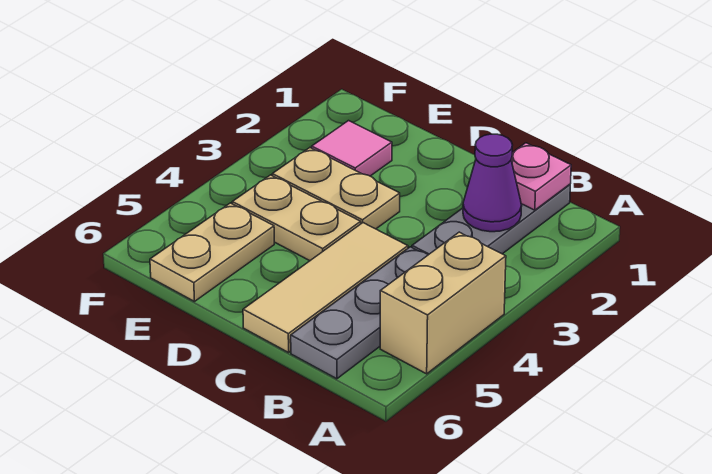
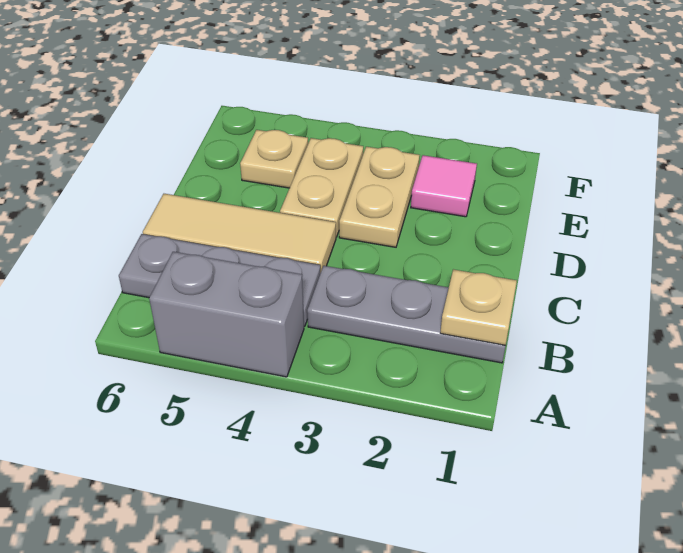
tan brick A4:A5 level 1 -> grey brick A4:A5 level 1
pink plate B1 level 2 -> tan plate B1 level 2
purple cone B2 level 2 -> none
tan plate E5:E6 level 1 -> tan plate E5 level 1

